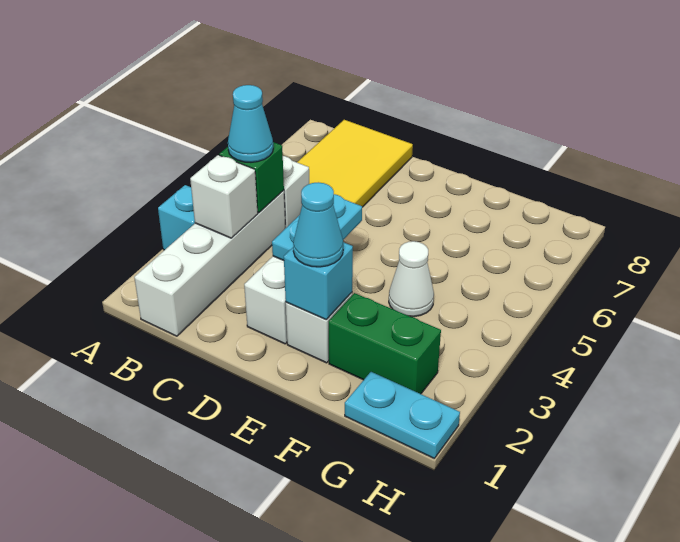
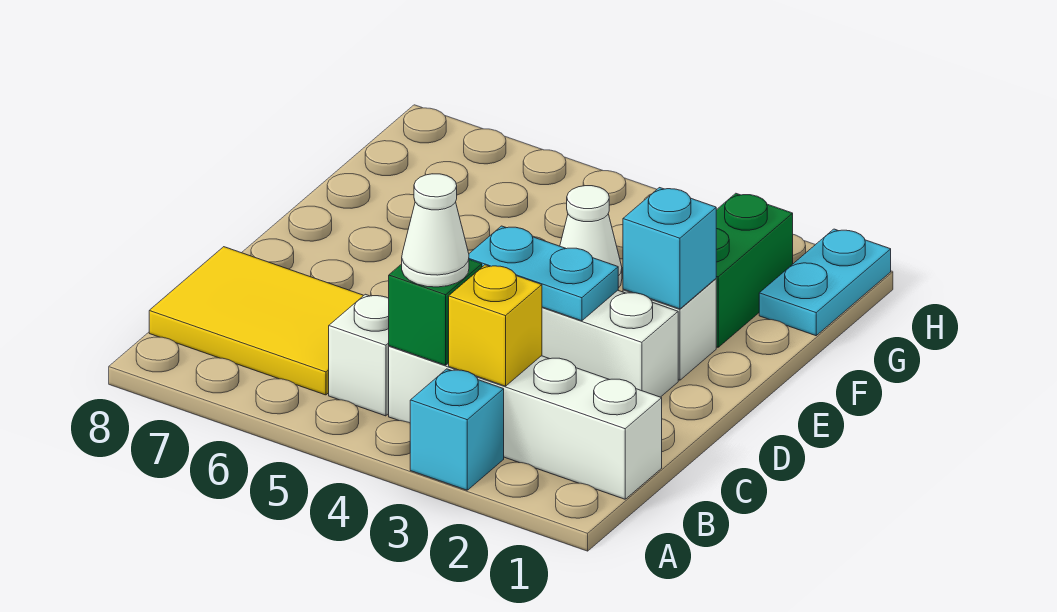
white brick B3 level 2 -> yellow brick B3 level 2
cyan cone B4 level 3 -> white cone B4 level 3
cyan cone E2 level 3 -> none

